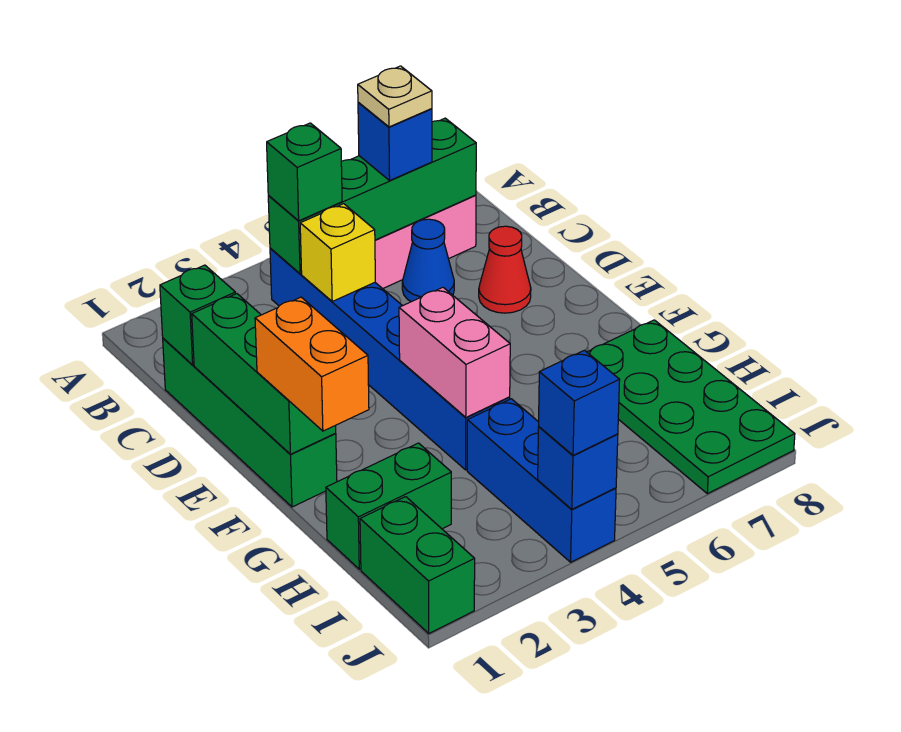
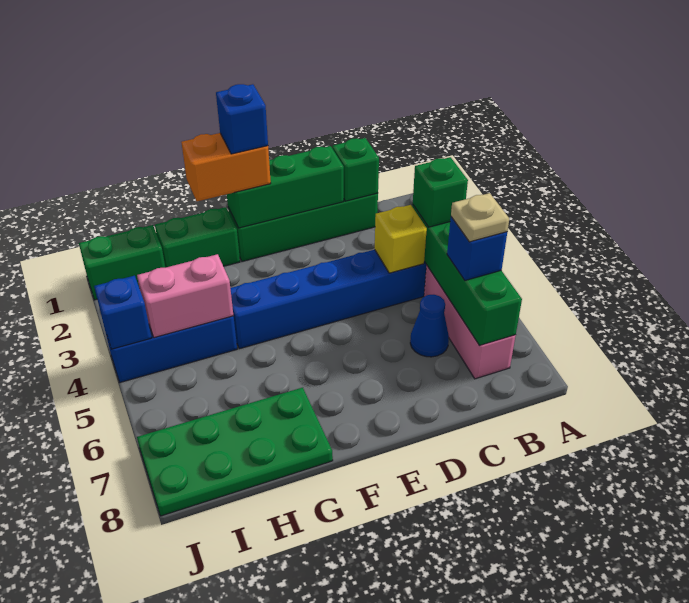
red cone D7 level 1 -> none
pink brick F4:G4 level 2 -> pink brick H4:I4 level 2
green brick H1:H2 level 1 -> green brick G1:H1 level 1
blue brick J4 level 3 -> blue brick F1 level 4

